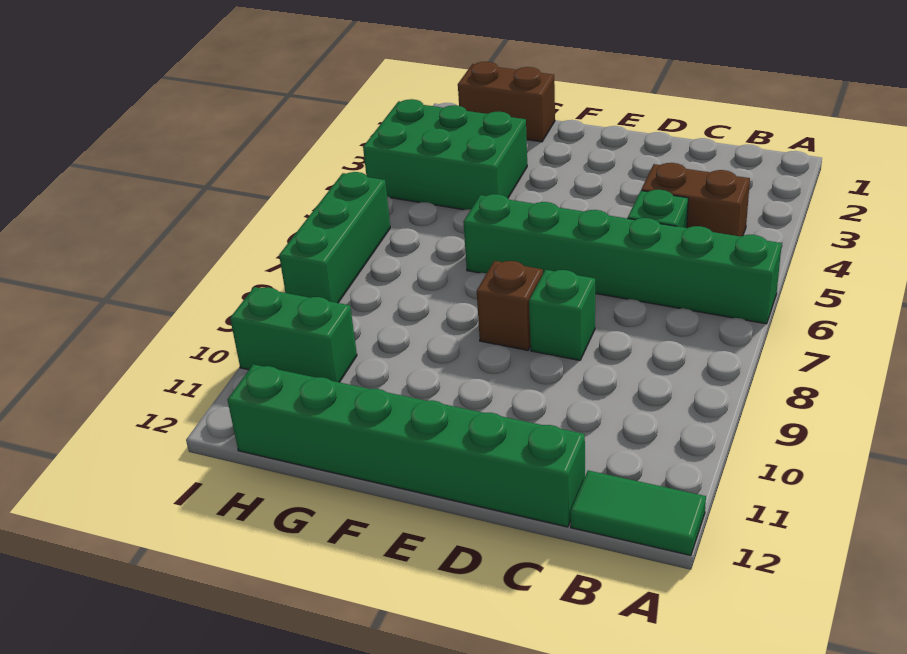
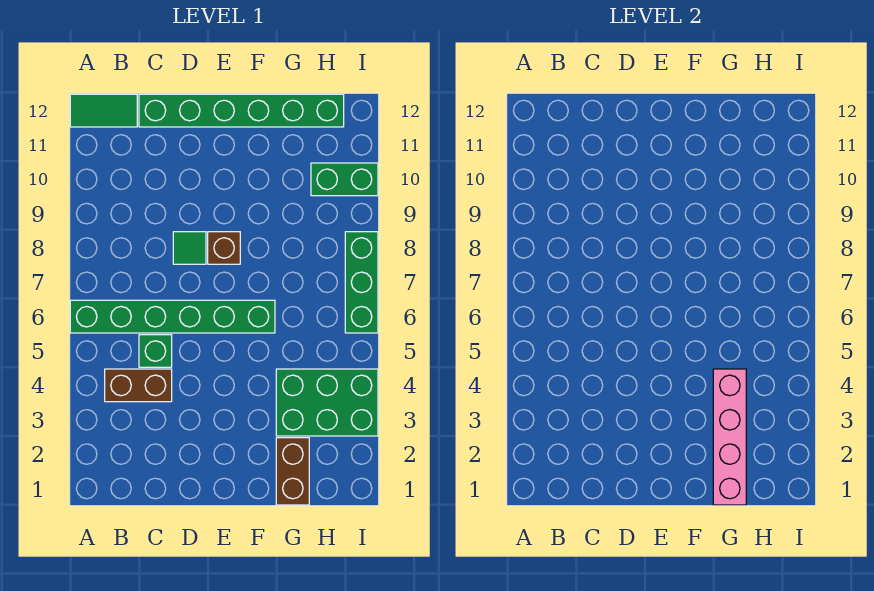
green brick D8 level 1 -> green tile D8 level 1
brown brick G1:H1 level 1 -> brown brick G1:G2 level 1
none -> pink brick G1:G4 level 2

